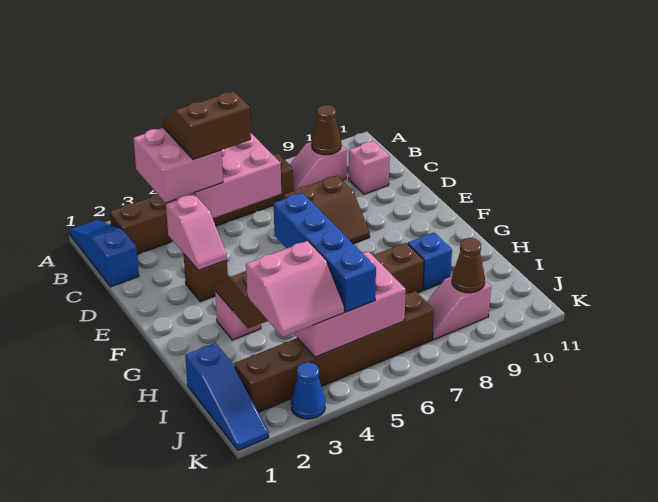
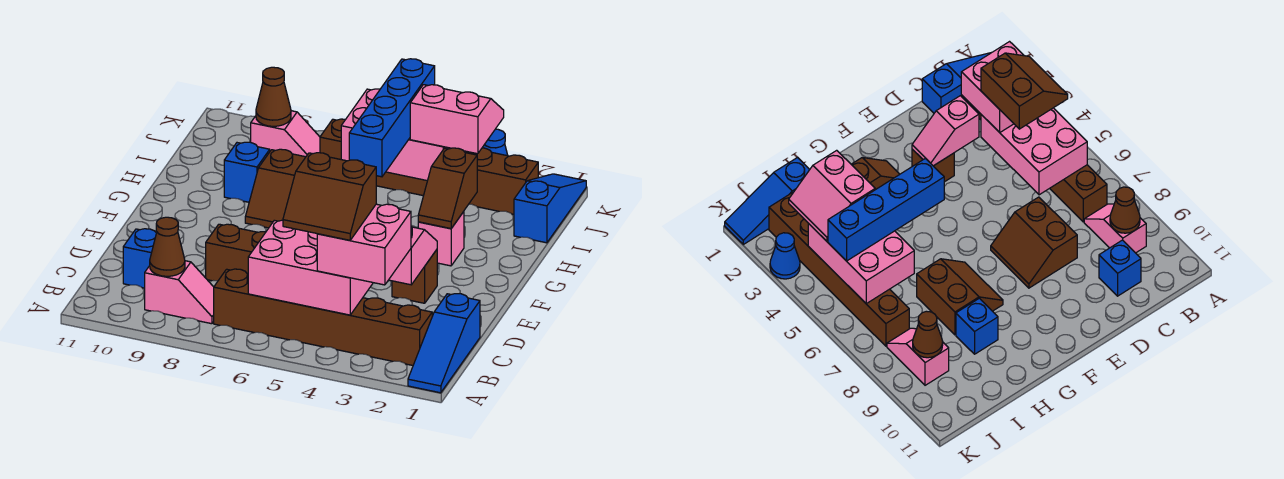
pink brick C10 level 1 -> blue brick C10 level 1

